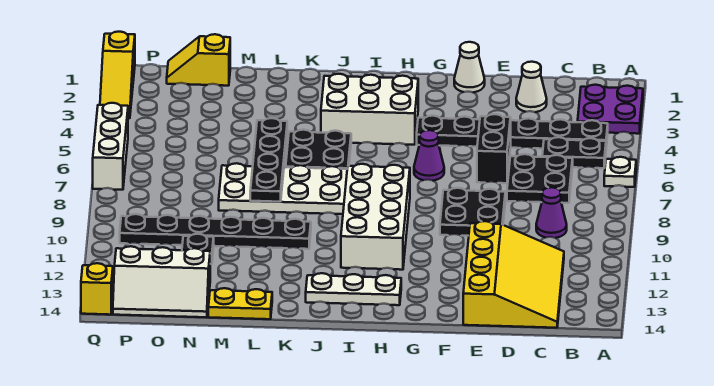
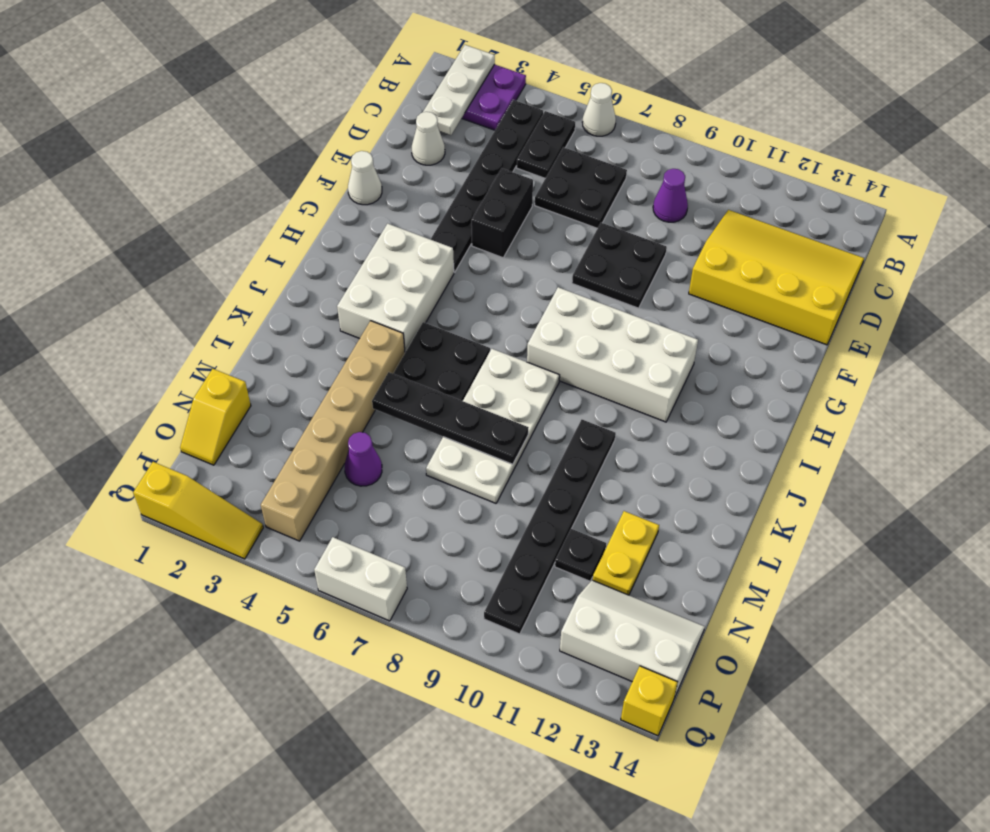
white plate A6 level 1 -> white cone A6 level 1
black brick E5:E6 level 1 -> black brick E5:F5 level 1
purple cone G6 level 1 -> purple cone N5 level 1
white plate H13:J13 level 1 -> white plate A2:C2 level 2
none -> tan brick K4:P4 level 1
yellow plate L14:M14 level 1 -> yellow plate M12:N12 level 1
white slope N13:P14 level 1 top 13 -> white slope O12:P14 level 1 top P
white brick Q5:Q7 level 1 -> white brick Q6:Q7 level 1

